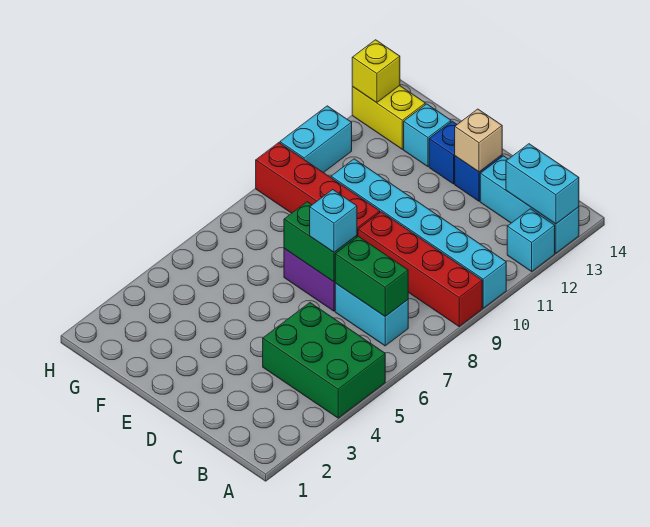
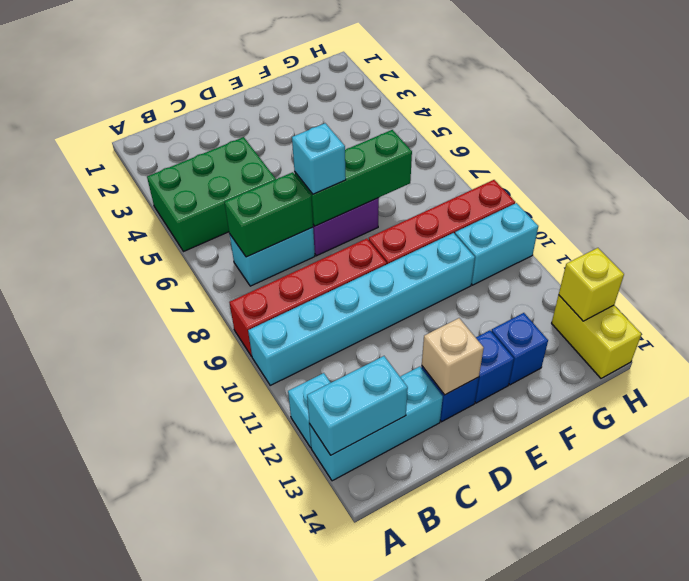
green brick D7:E7 level 2 -> green brick D7:F7 level 2
cyan brick F13 level 1 -> blue brick F13 level 1
yellow brick G13:H13 level 1 -> yellow brick H13:H14 level 1
cyan brick H10:H11 level 1 -> cyan brick G10:H10 level 1

